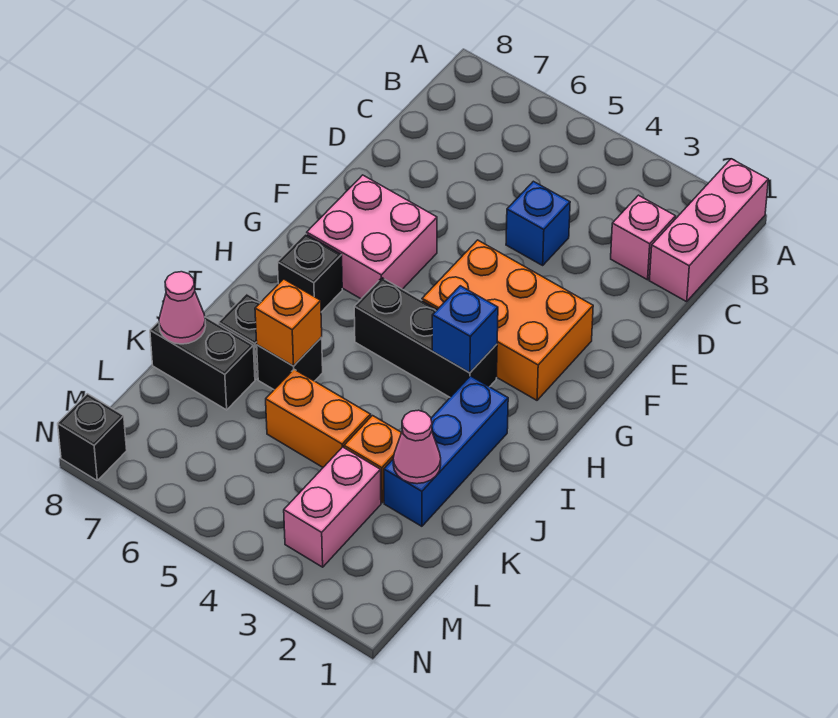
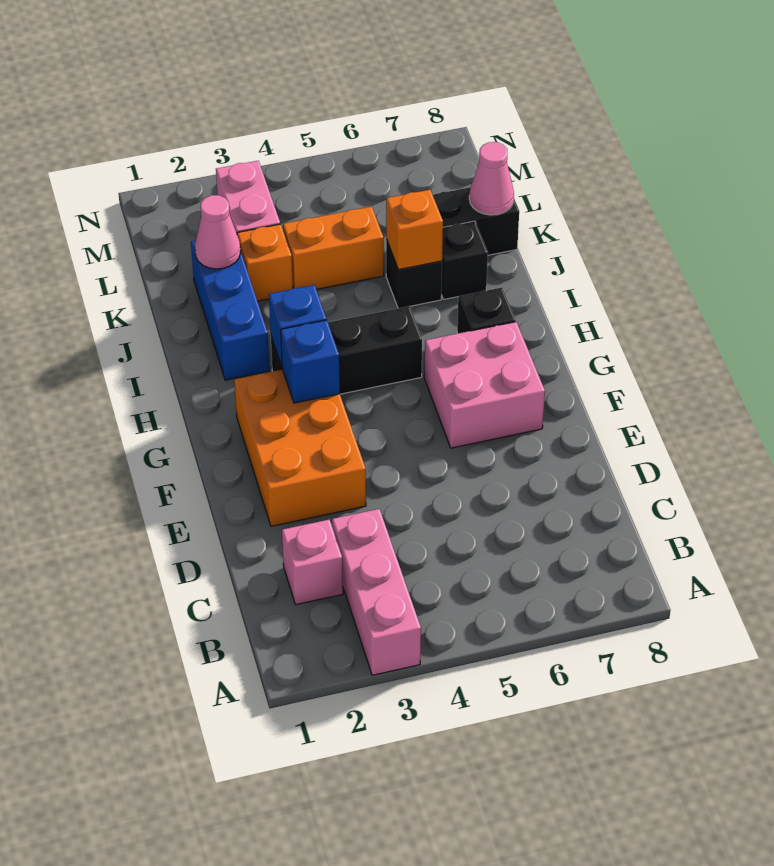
pink brick A1:C1 level 1 -> pink brick A3:C3 level 1
blue brick D4 level 1 -> blue brick G3 level 2
orange brick F2:G4 level 1 -> orange brick E2:G3 level 1
black brick N8 level 1 -> none

